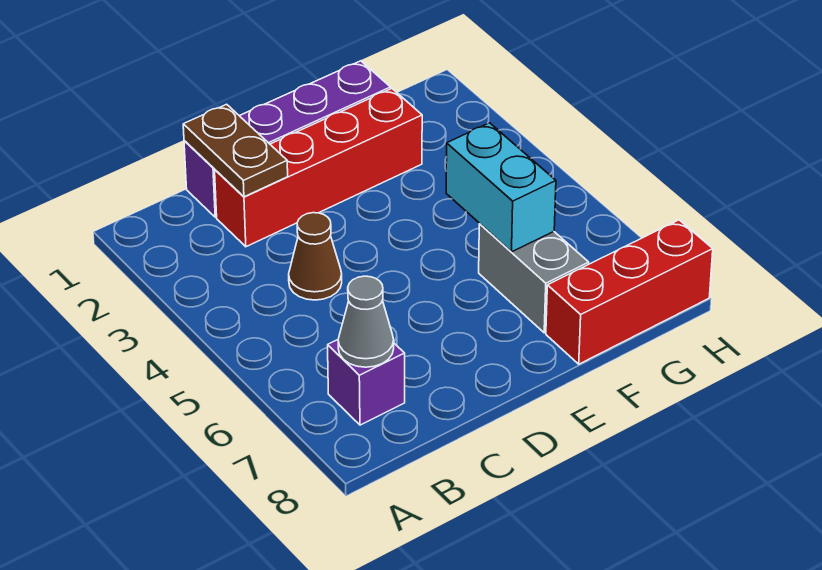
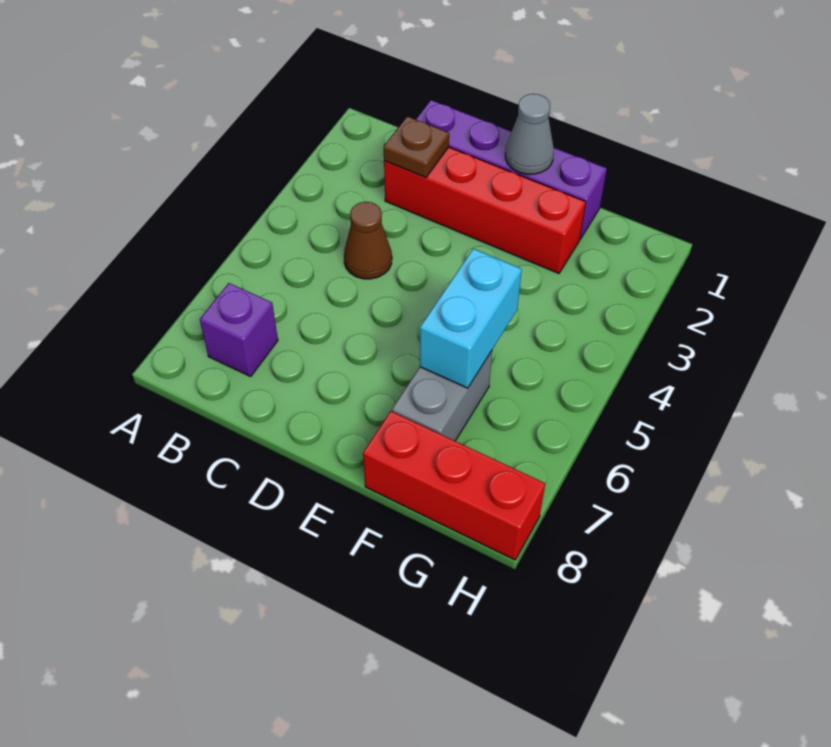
grey cone B7 level 2 -> grey cone E1 level 2
brown plate C1:C2 level 2 -> brown plate C2 level 2

